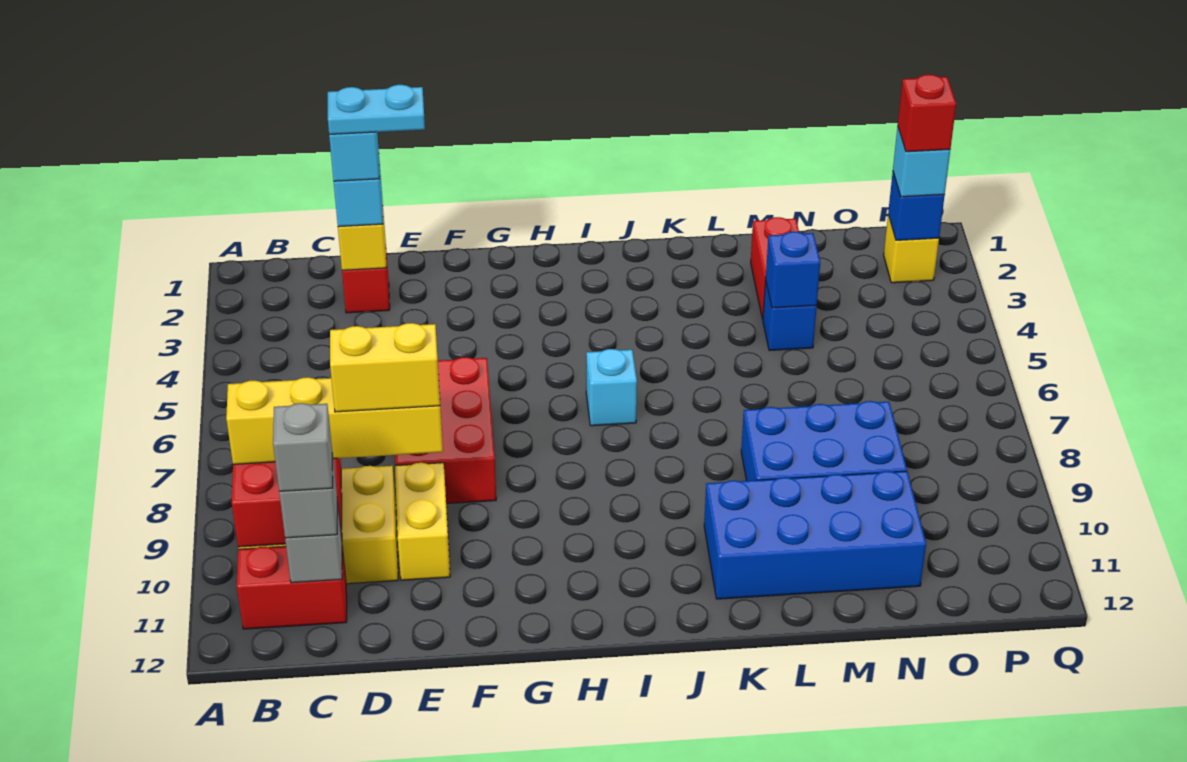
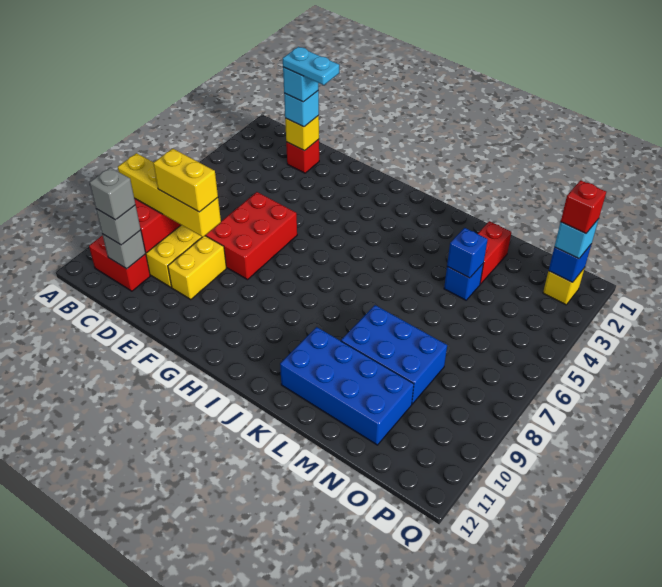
cyan brick I6 level 1 -> none

